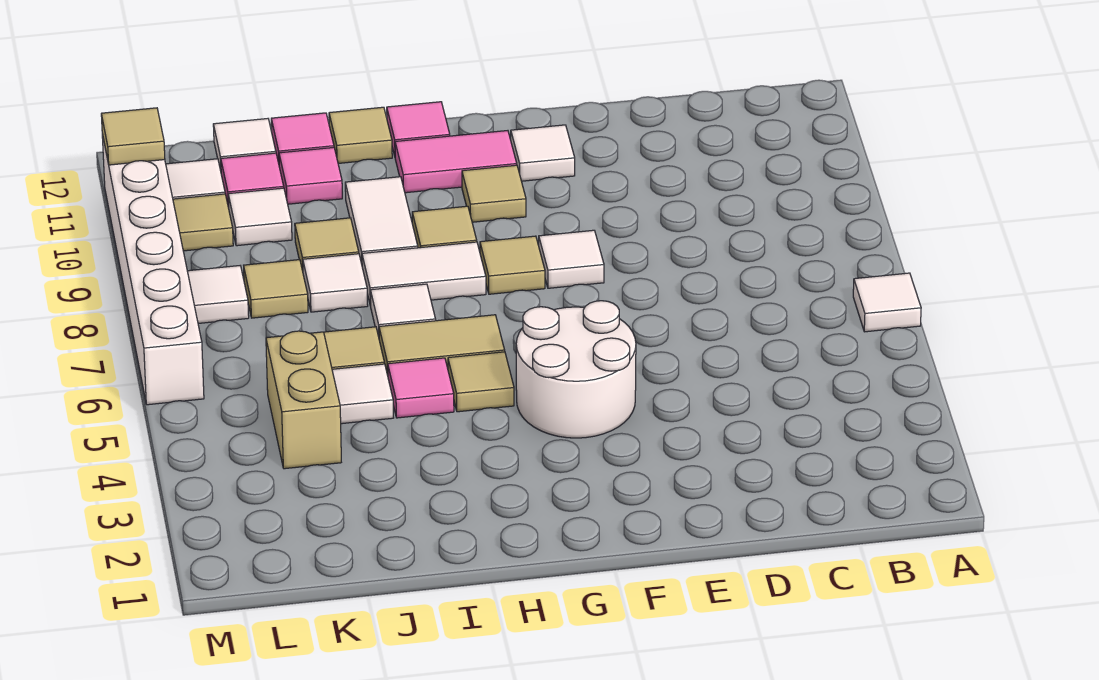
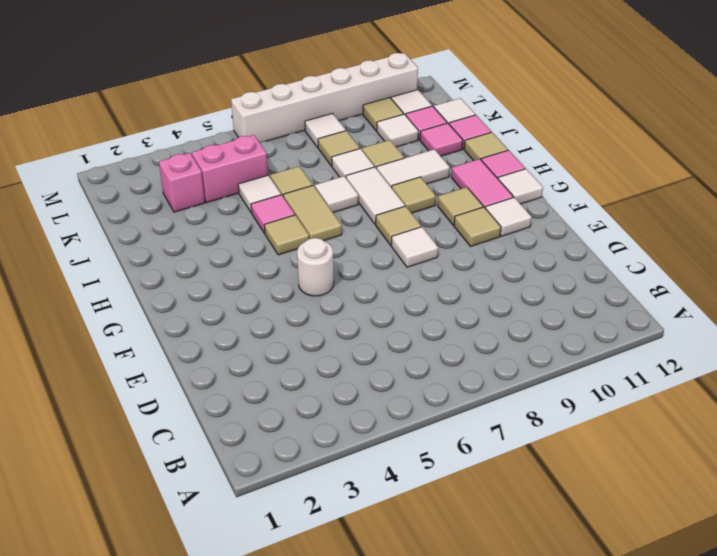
white tile A6 level 1 -> white tile G12 level 1
white round brick F4:G5 level 1 -> white round brick F5 level 1
none -> pink brick K3 level 1
tan brick K4:K5 level 1 -> pink brick K4:K5 level 1
tan tile M11 level 2 -> tan tile F10 level 1

